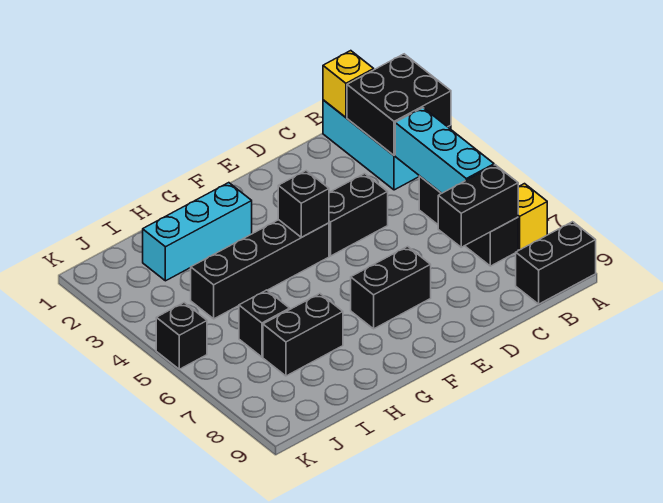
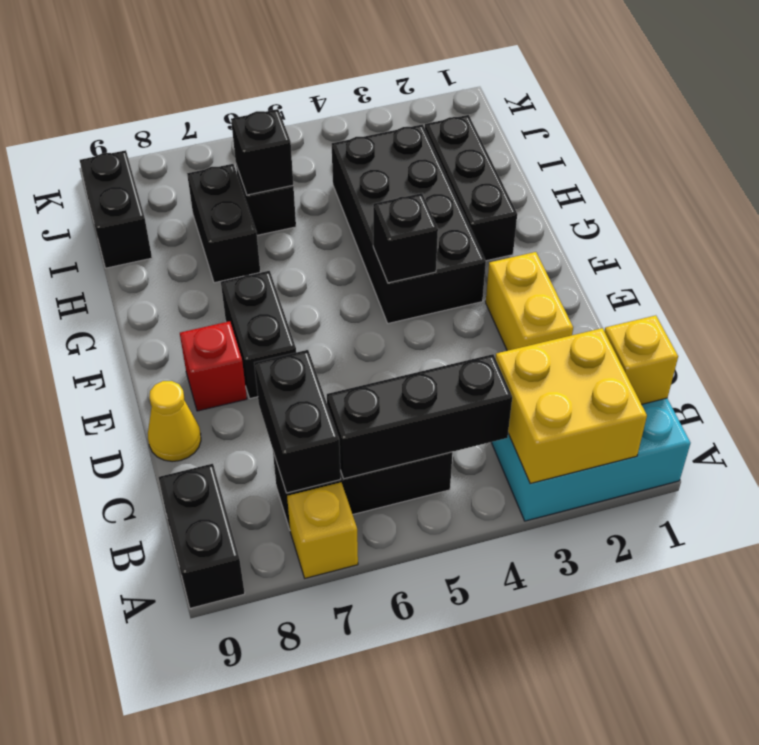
black brick A2:B3 level 2 -> yellow brick A2:B3 level 2
cyan brick B4:B6 level 2 -> black brick B4:B6 level 2
none -> yellow brick D2:E2 level 1
black brick D4:E4 level 1 -> black brick I9:J9 level 1
none -> yellow cone D9 level 1
none -> red brick E8 level 1
black brick F4:I4 level 1 -> black brick F3:I4 level 1
cyan brick G2:I2 level 1 -> black brick G2:I2 level 1
black brick K5 level 1 -> black brick I6 level 2

